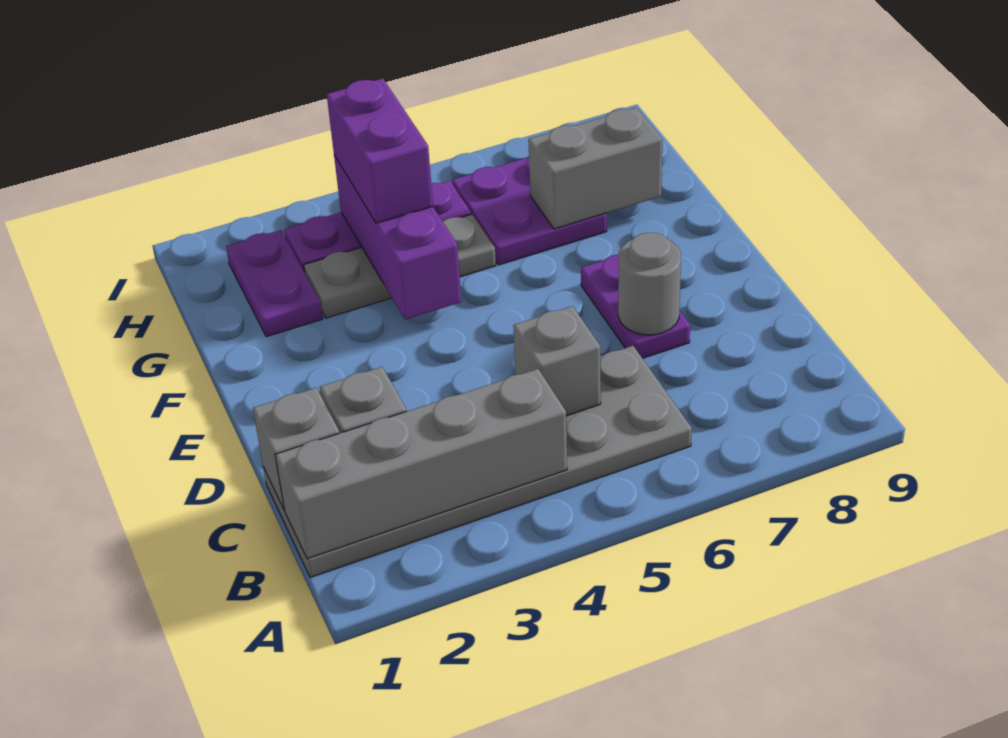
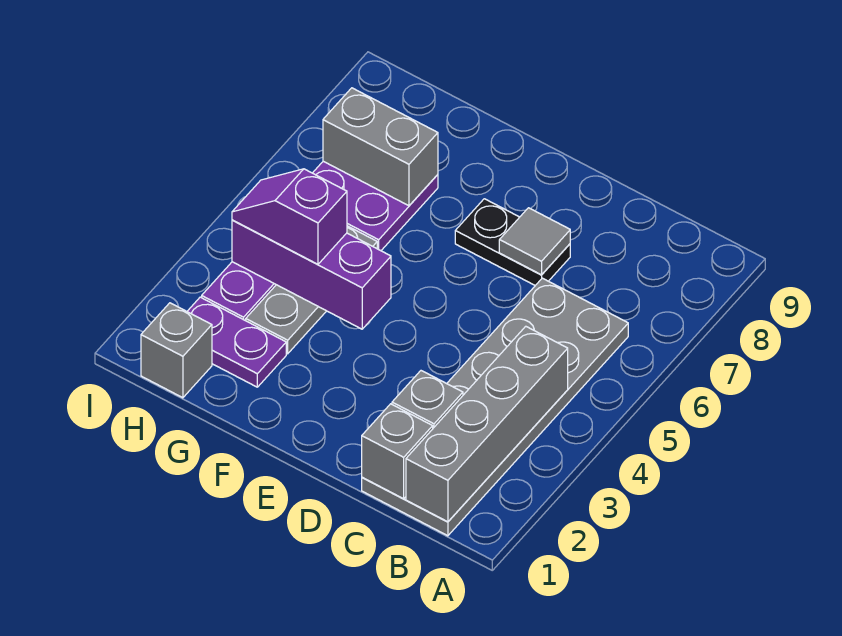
grey brick C5 level 2 -> grey brick H1 level 1
purple plate D7:E7 level 1 -> black plate D7:E7 level 1
grey round brick D7 level 2 -> grey tile D7 level 2
purple brick G4:H4 level 3 -> purple slope G4:H4 level 3 top G
grey brick G7:G8 level 2 -> grey brick G7:H7 level 2

